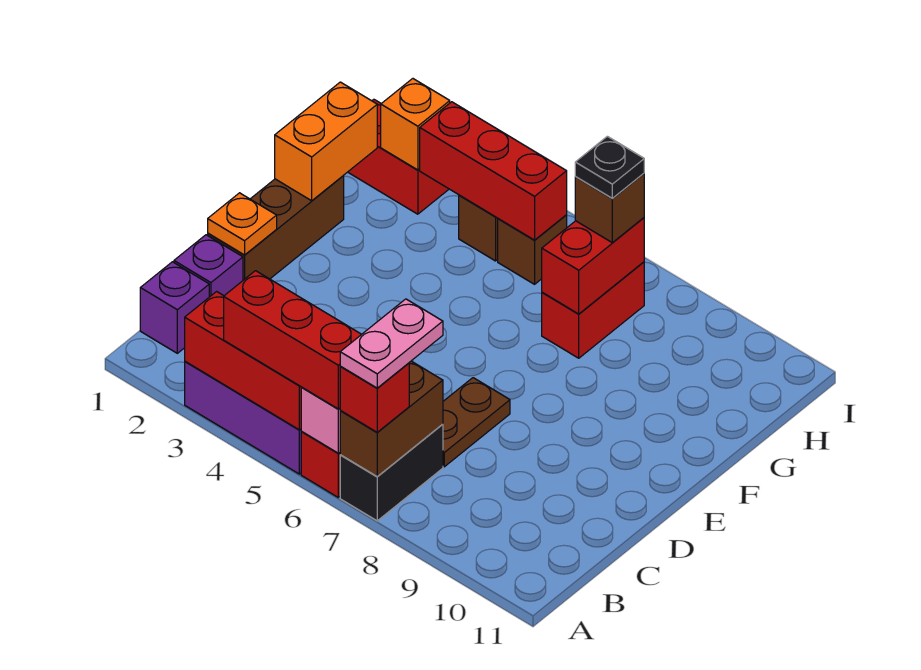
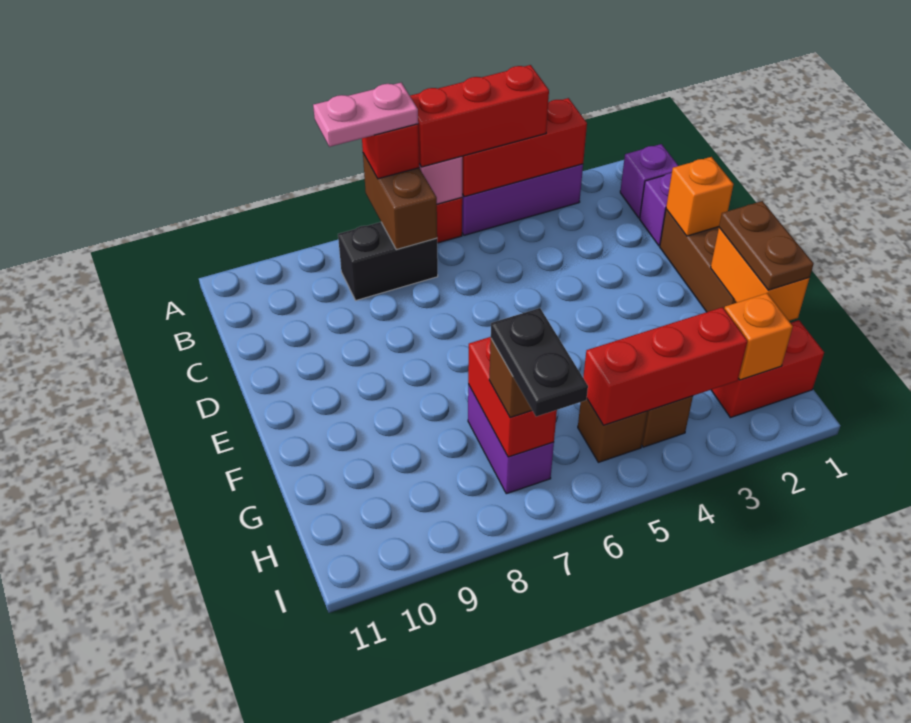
black brick A7:B7 level 1 -> black brick B7:B8 level 1
pink plate A7:B7 level 4 -> pink plate A7:A8 level 4
brown plate C7:D7 level 1 -> brown plate F1:G1 level 3
orange plate D1 level 2 -> orange brick D1 level 2
red brick G7:H7 level 1 -> purple brick G7:H7 level 1
black plate H7 level 4 -> black plate H7:I7 level 4

